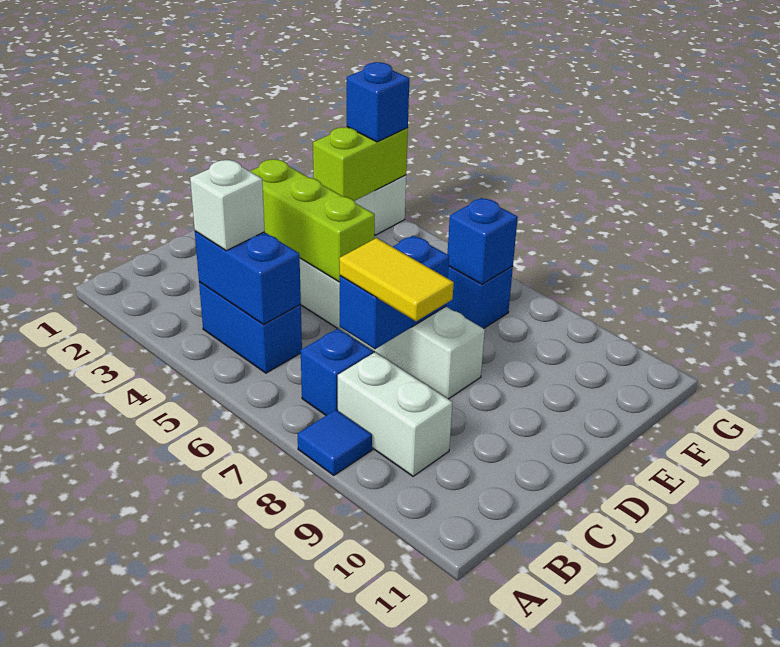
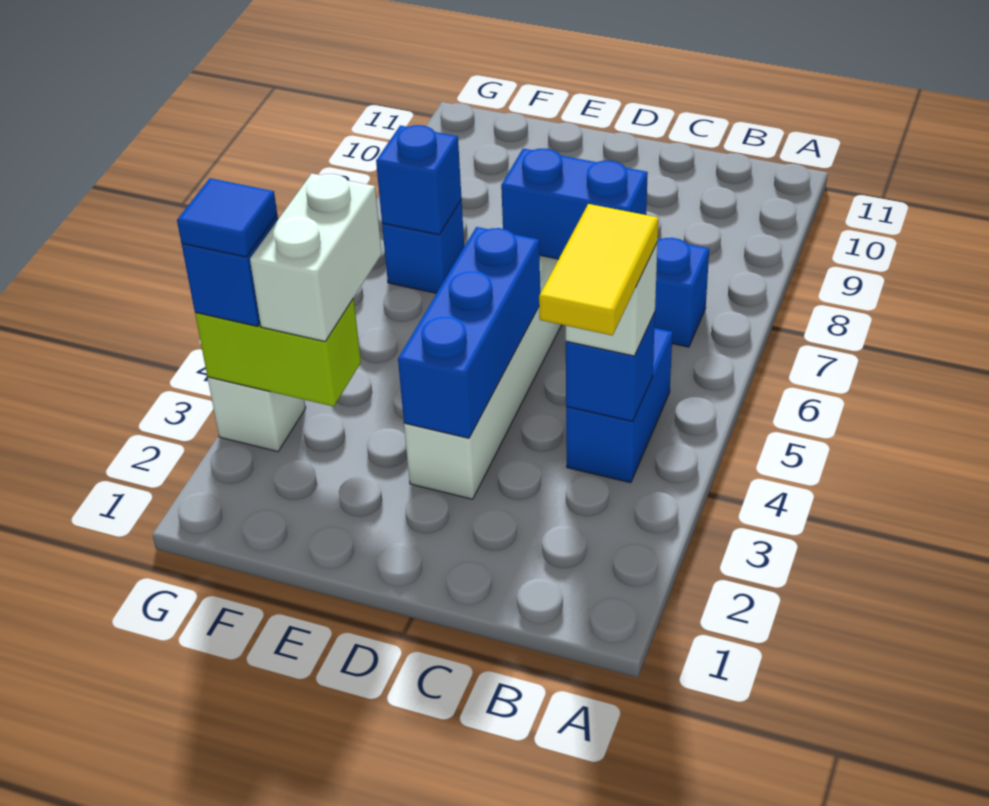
blue tile A8 level 1 -> blue tile G3 level 4
blue brick B4:B5 level 2 -> blue brick B4 level 2
white brick B8:B9 level 1 -> white brick F3:F4 level 3
yellow tile C7:C8 level 3 -> yellow tile B3:B4 level 4
lime brick D3:D5 level 2 -> blue brick D3:D5 level 2

